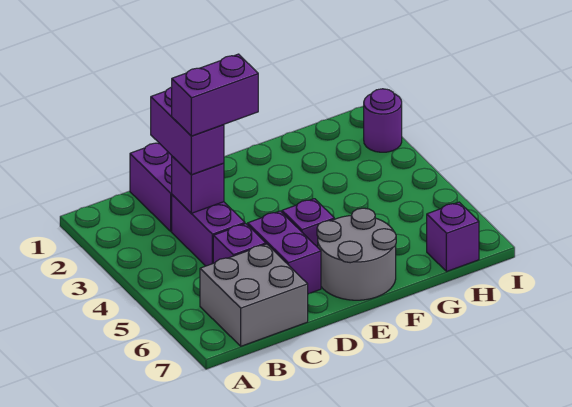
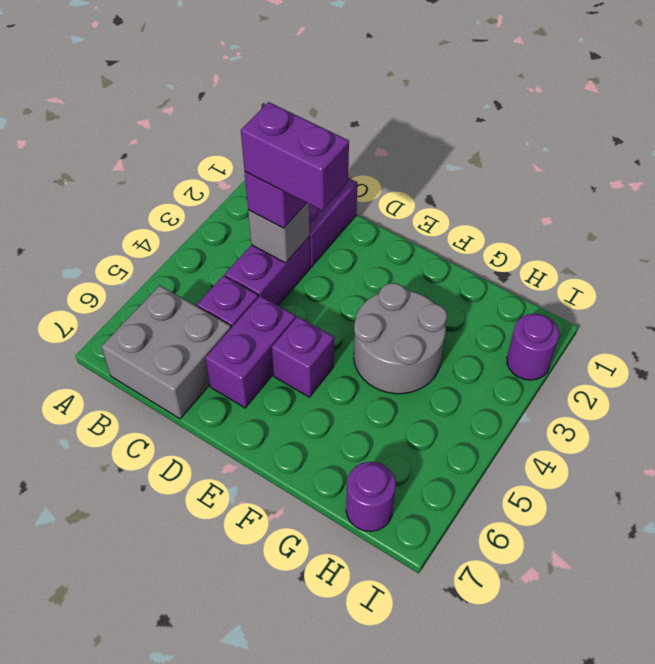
purple brick C3 level 2 -> grey brick C3 level 2
grey round brick E6:F7 level 1 -> grey round brick F3:G4 level 1
purple brick H7 level 1 -> purple round brick H7 level 1

